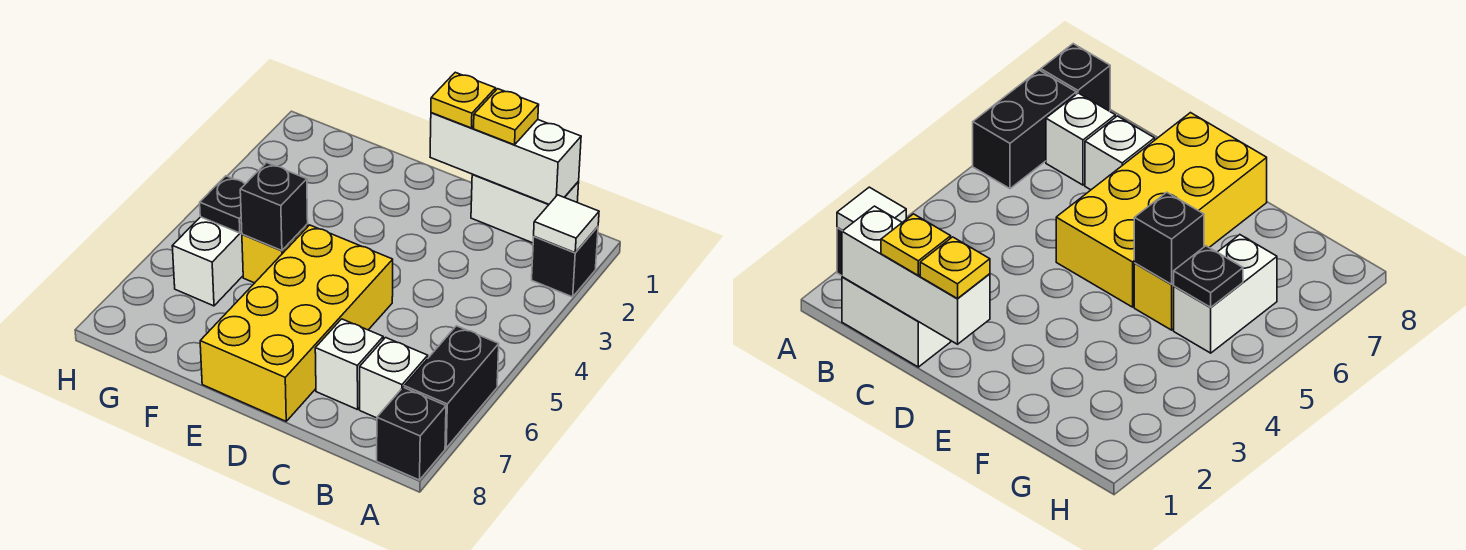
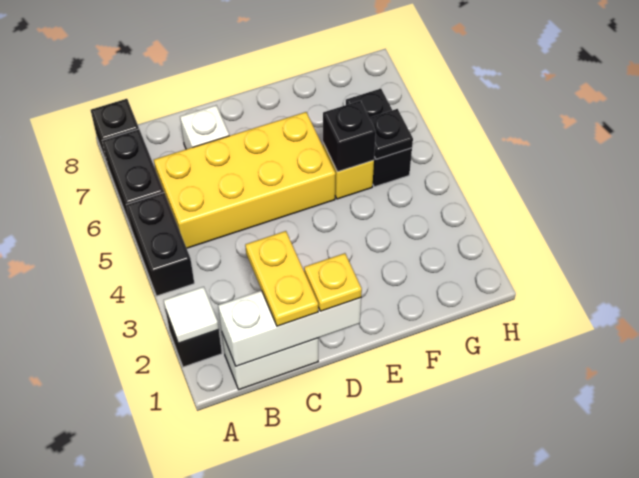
none -> black brick A4:A5 level 1
white brick B7 level 1 -> none
yellow plate C1 level 3 -> yellow plate C1:C2 level 3
yellow brick D5:E8 level 1 -> yellow brick B5:E6 level 1
white brick G5:G6 level 1 -> black brick G5:G6 level 1

